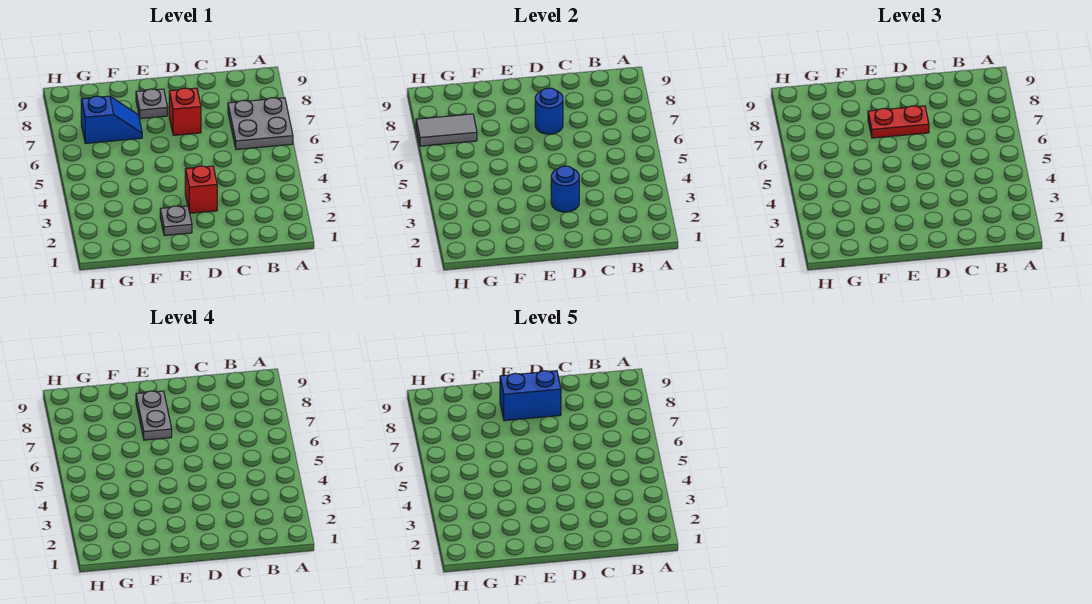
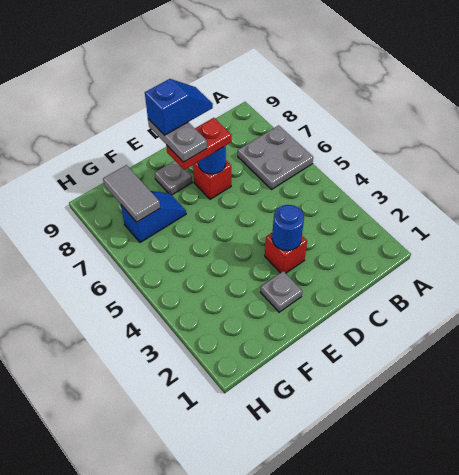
blue brick D8:E8 level 5 -> blue slope D8:E8 level 5 top E
grey tile G7:H7 level 2 -> grey tile G7:G8 level 2

